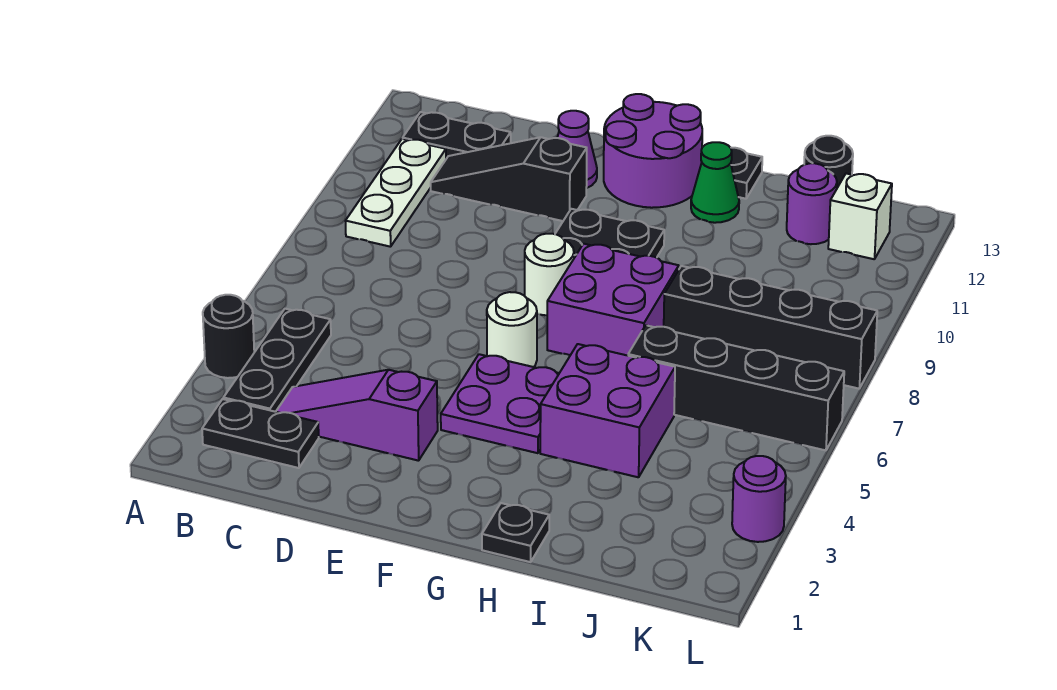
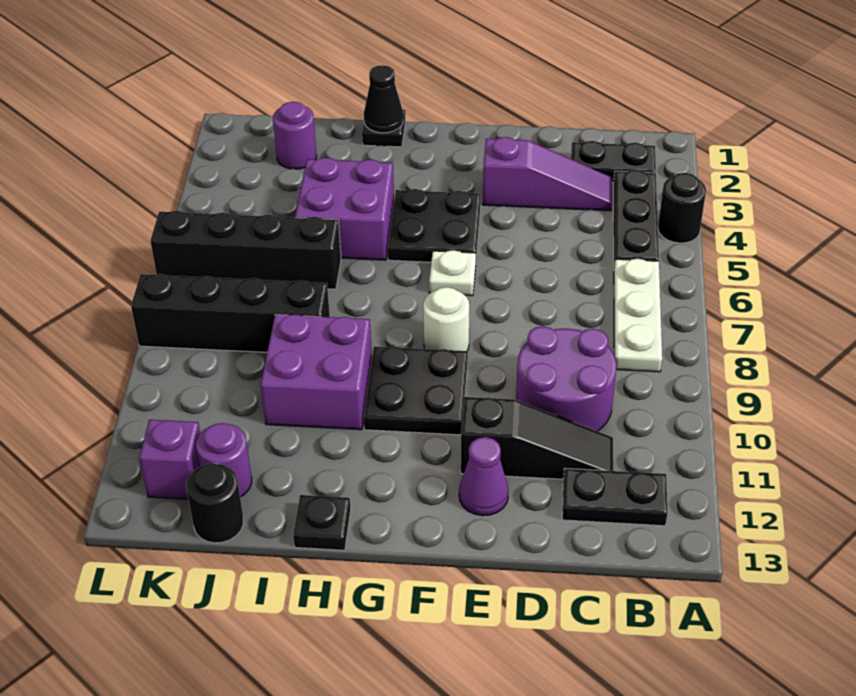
white plate B9:B11 level 1 -> white plate B6:B8 level 1
purple plate F4:G5 level 1 -> black plate F4:G5 level 1
white round brick F6 level 1 -> white plate F6 level 1
purple round brick F12:G13 level 1 -> purple round brick C9:D10 level 1
purple brick G7:H8 level 1 -> purple brick H9:I10 level 1
none -> black cone H1 level 2
green cone H12 level 1 -> none
white brick K12 level 1 -> purple brick K12 level 1
purple round brick L3 level 1 -> purple round brick J2 level 1

